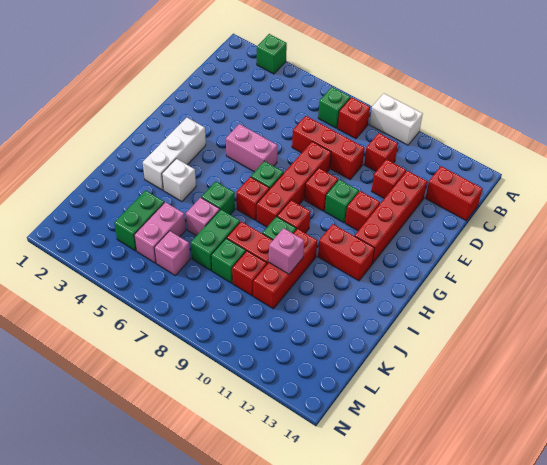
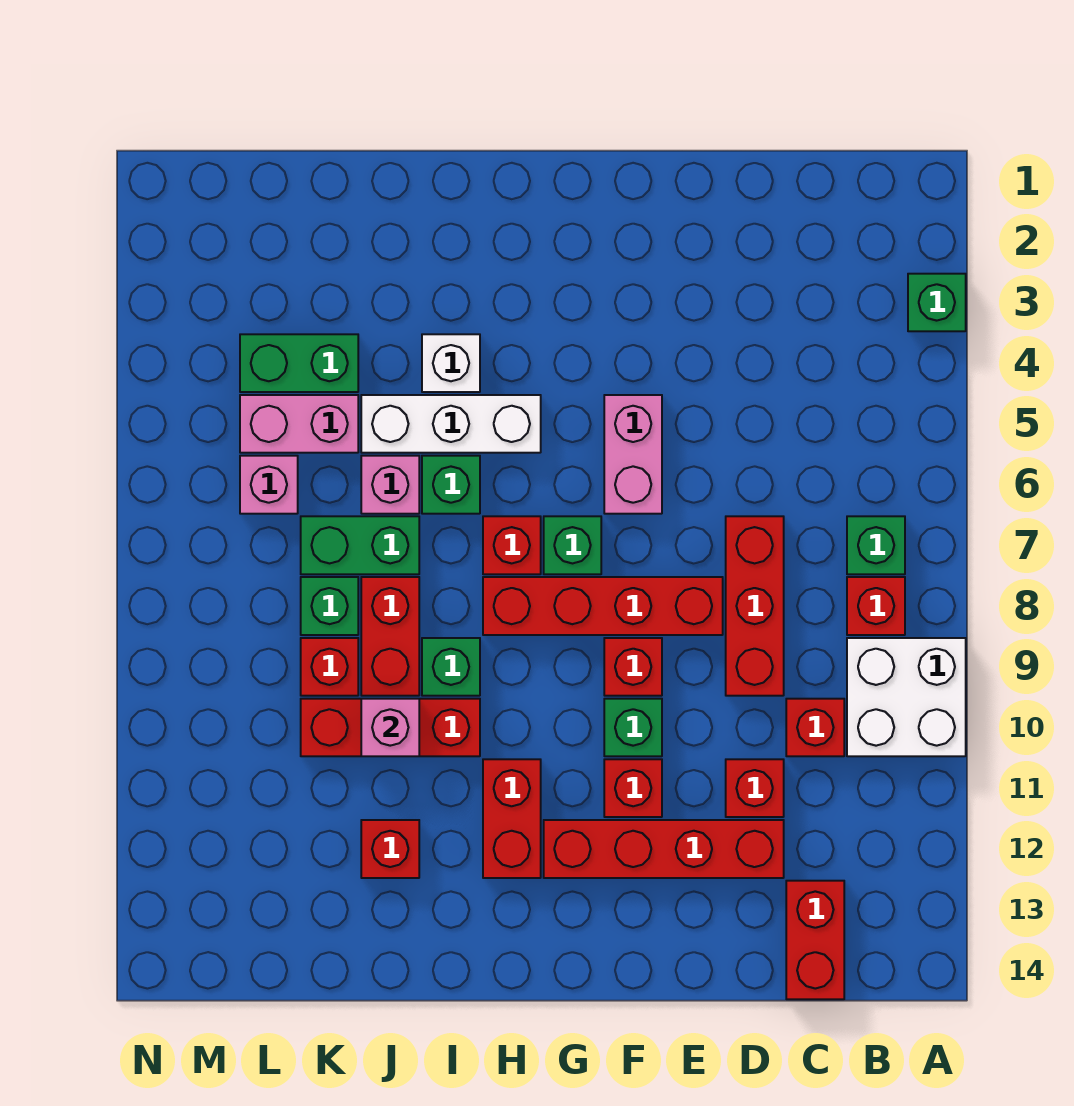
white brick A9:A10 level 1 -> white brick A9:B10 level 1
white brick G3:I3 level 1 -> white brick H5:J5 level 1
red brick H9 level 1 -> red brick J12 level 1

